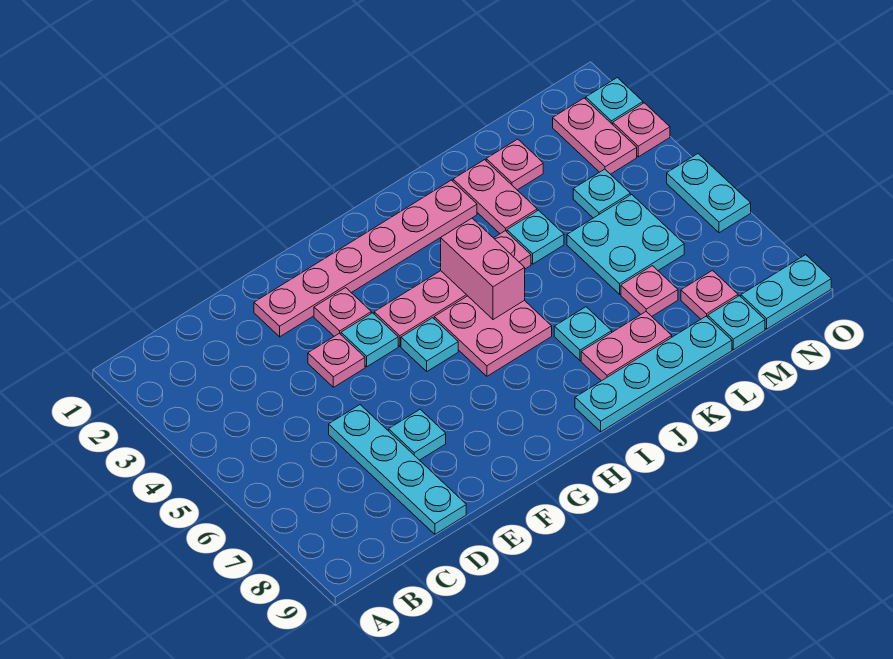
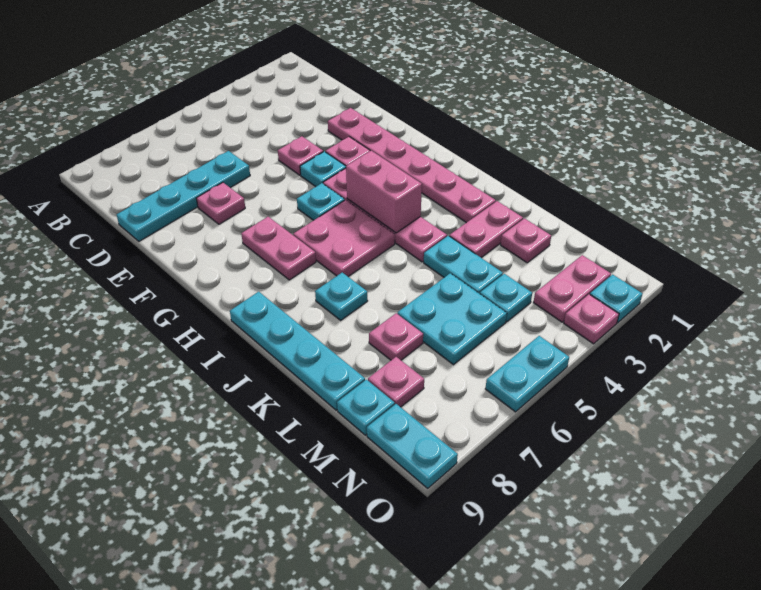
cyan plate E7 level 1 -> pink plate E7 level 1
pink brick I4:I5 level 2 -> pink brick H4:I4 level 2
pink plate J8:K8 level 1 -> pink plate G7:H7 level 1
cyan plate K4 level 1 -> cyan plate K4:L4 level 1

